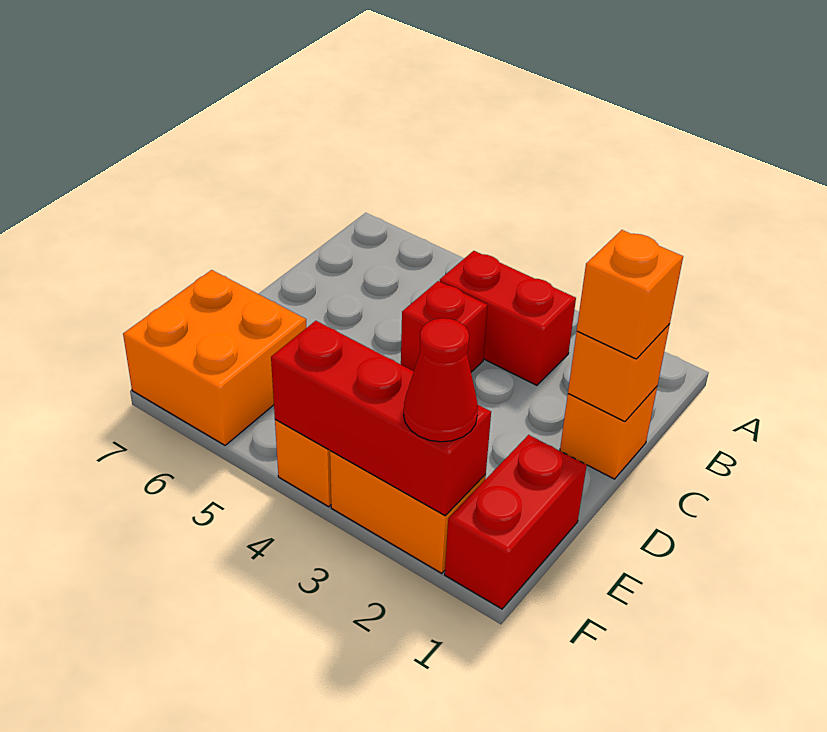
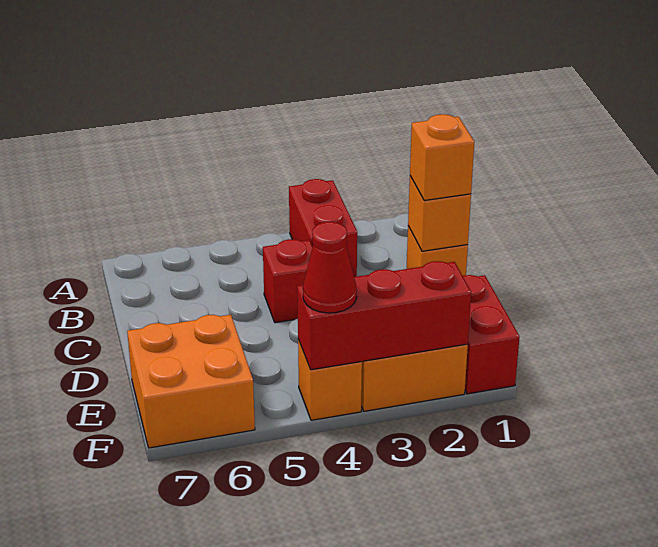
red brick B3:B4 level 1 -> red brick A3:B3 level 1
red cone F2 level 3 -> red cone F4 level 3

